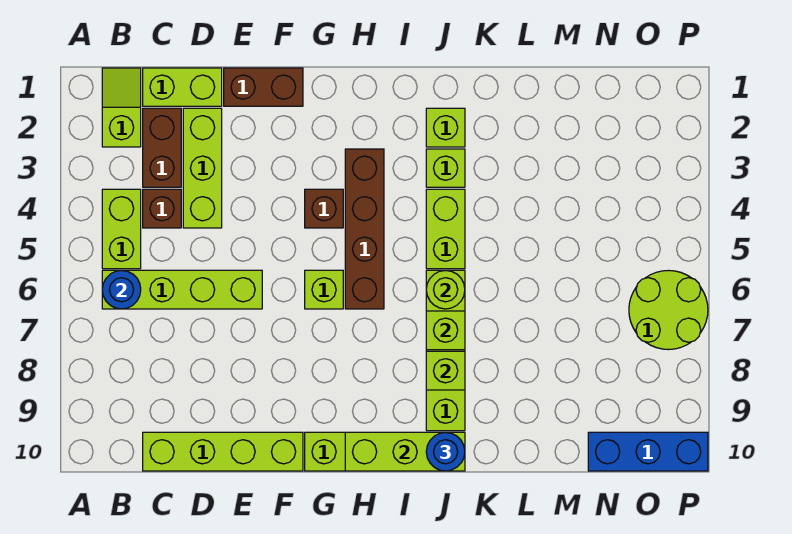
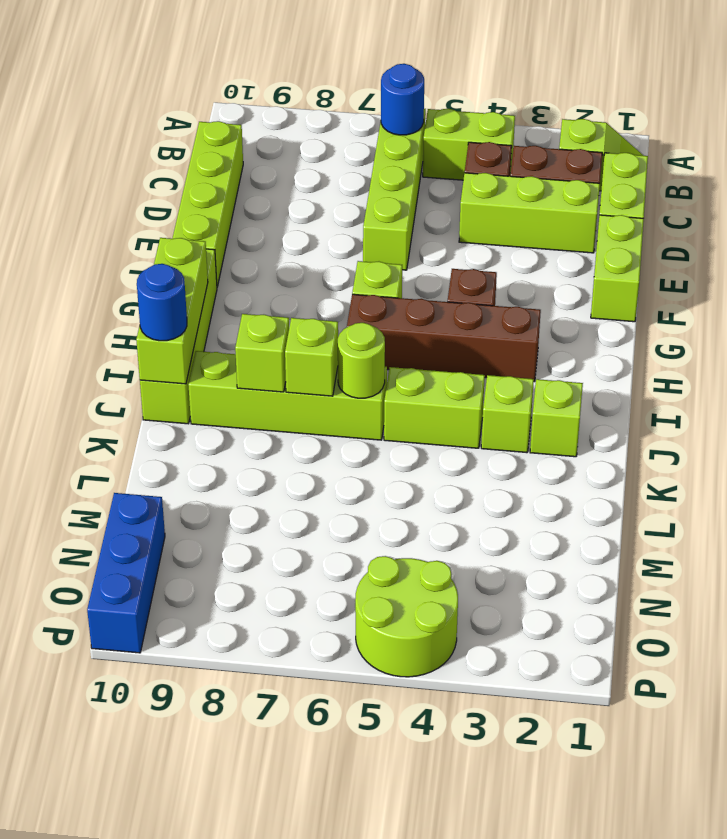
brown brick E1:F1 level 1 -> lime brick E1:F1 level 1
lime round brick O6:P7 level 1 -> lime round brick O4:P5 level 1

